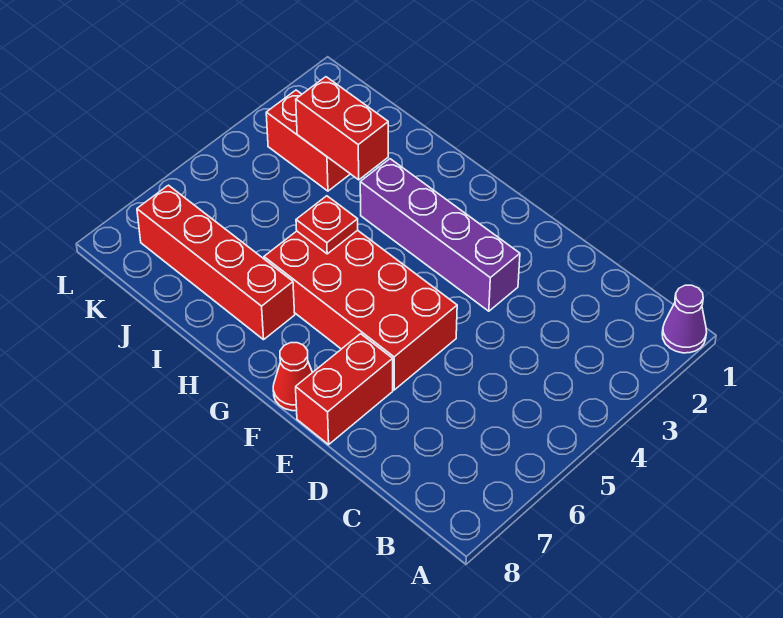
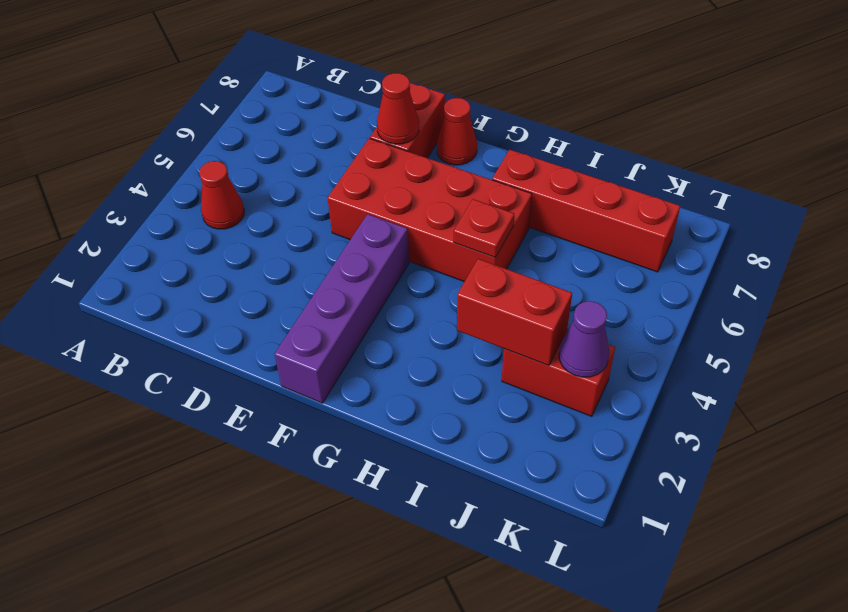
purple cone A1 level 1 -> purple cone K3 level 2
none -> red cone B4 level 1
purple brick E3:H3 level 1 -> purple brick F1:F4 level 1
none -> red cone E7 level 2

